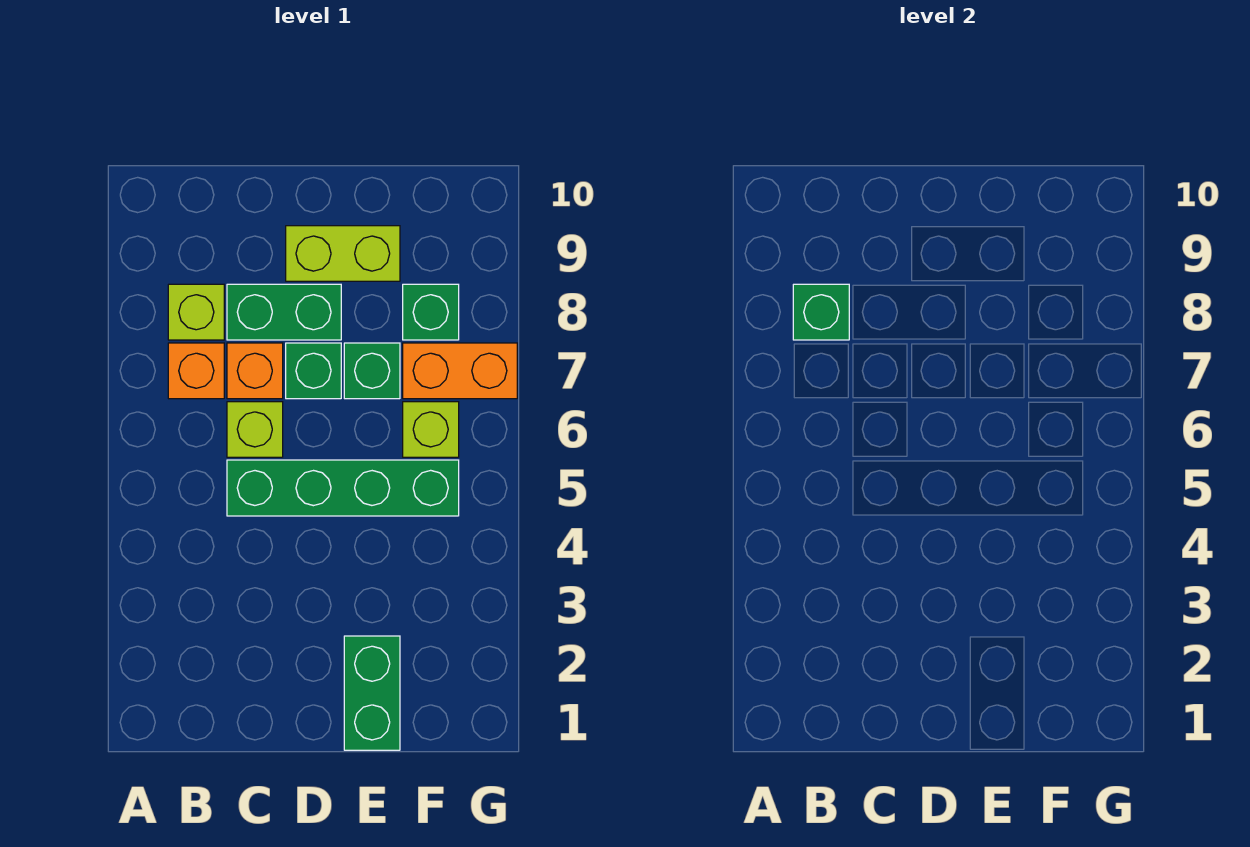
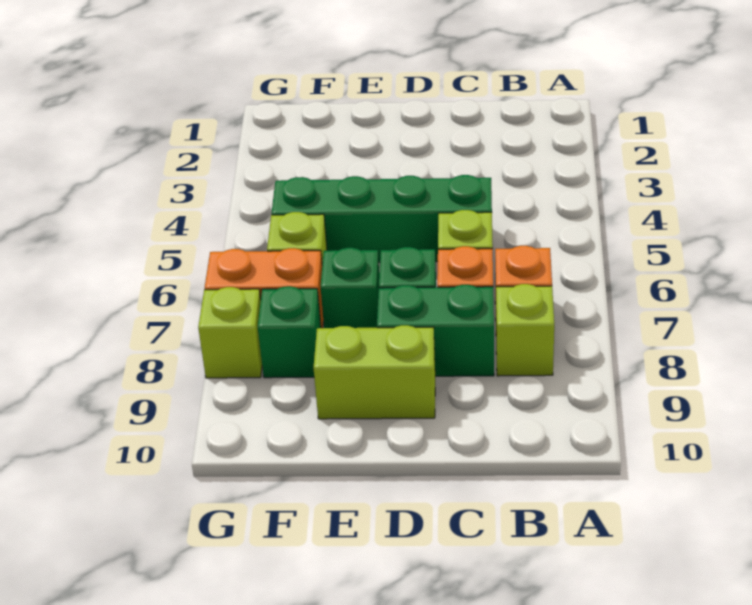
green brick B8 level 2 -> none
green brick E1:E2 level 1 -> none
none -> lime brick G8 level 1

